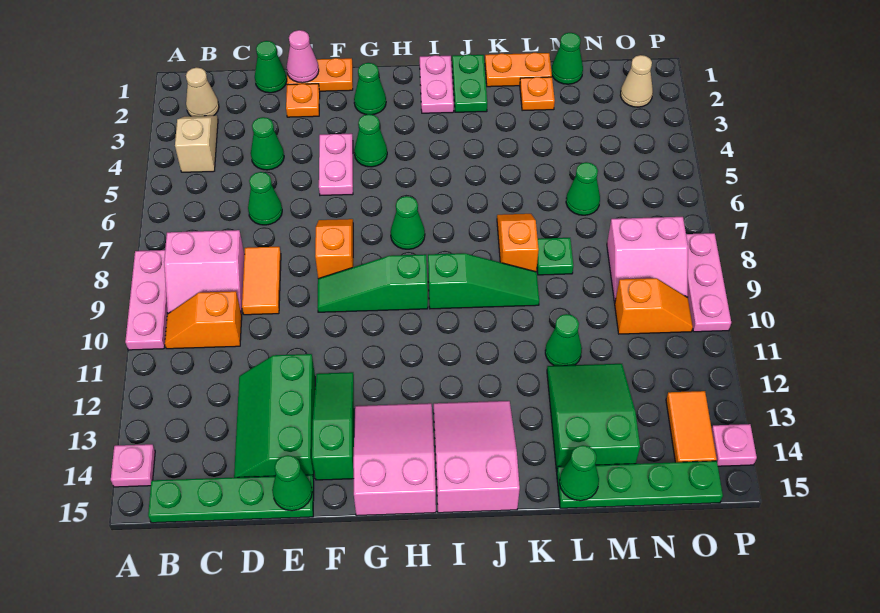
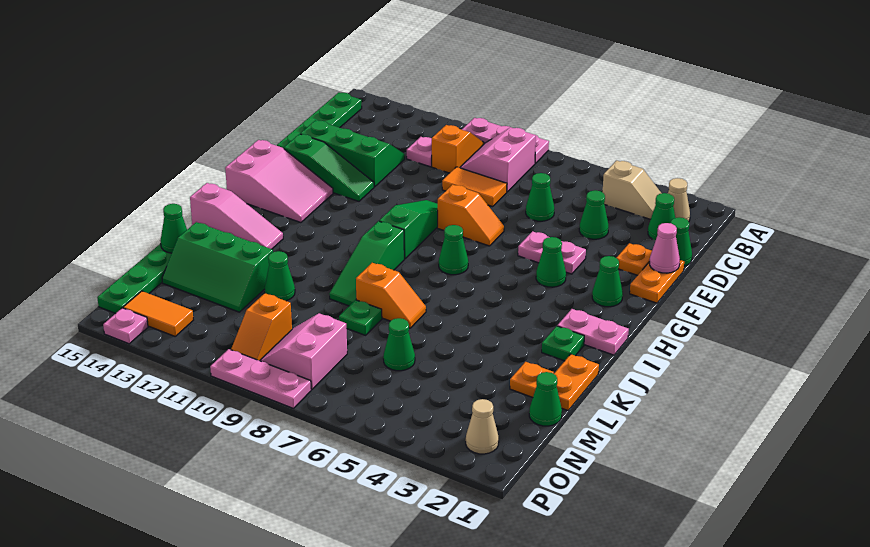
pink plate A14 level 1 -> pink plate C11 level 1
green cone E15 level 2 -> green cone C2 level 1
pink slope I13:J15 level 1 top 15 -> pink slope J13:J15 level 1 top 15
green plate J1:J2 level 1 -> green plate J2 level 1
green slope L12:M14 level 1 top 14 -> green slope L12:M14 level 1 top L

